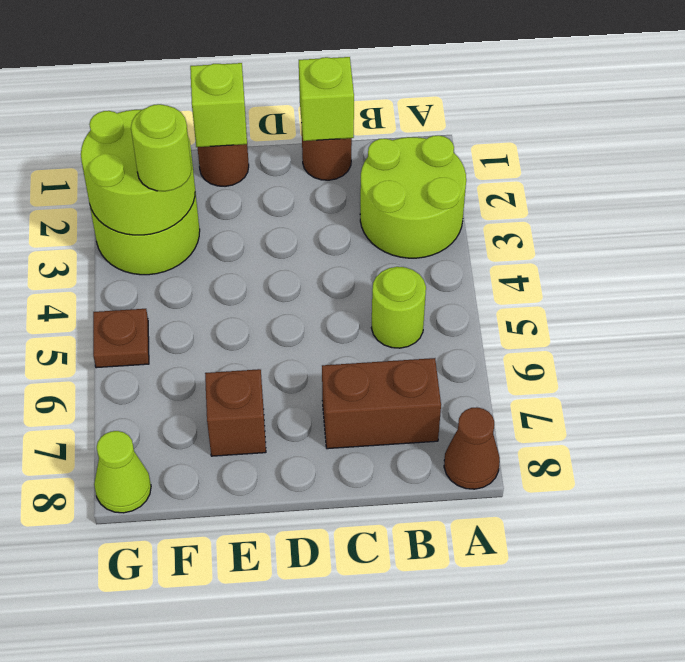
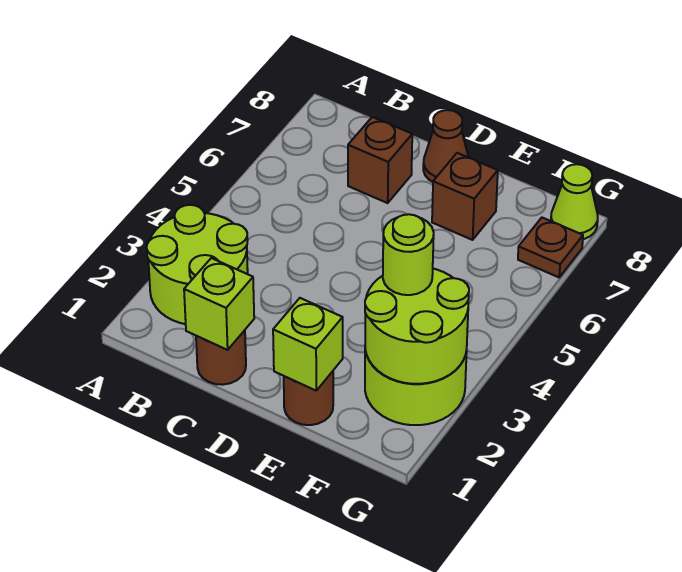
brown cone A8 level 1 -> brown cone D8 level 1
lime round brick B5 level 1 -> none
brown brick B7:C7 level 1 -> brown brick C7 level 1
brown plate G5 level 1 -> brown plate G7 level 1

